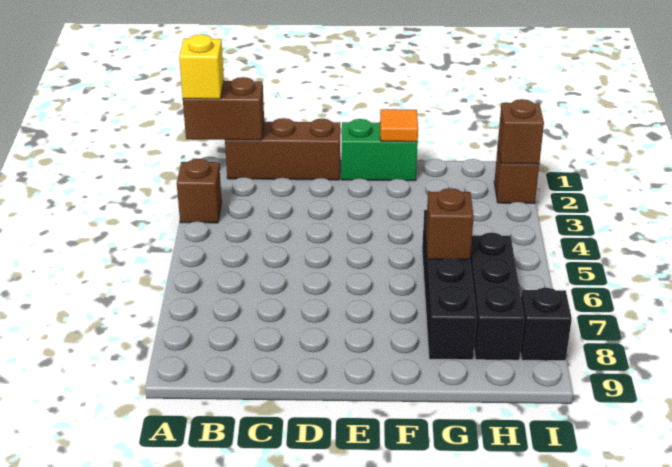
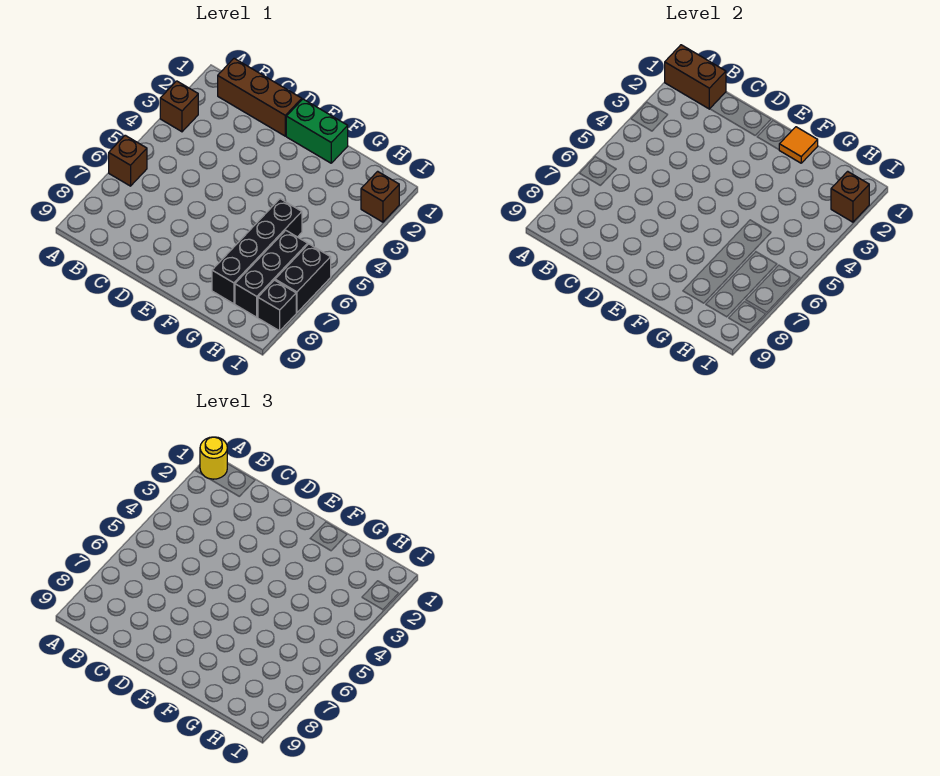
yellow brick A1 level 3 -> yellow round brick A1 level 3
brown brick G6 level 2 -> brown brick A6 level 1
none -> black brick I6:I7 level 1

